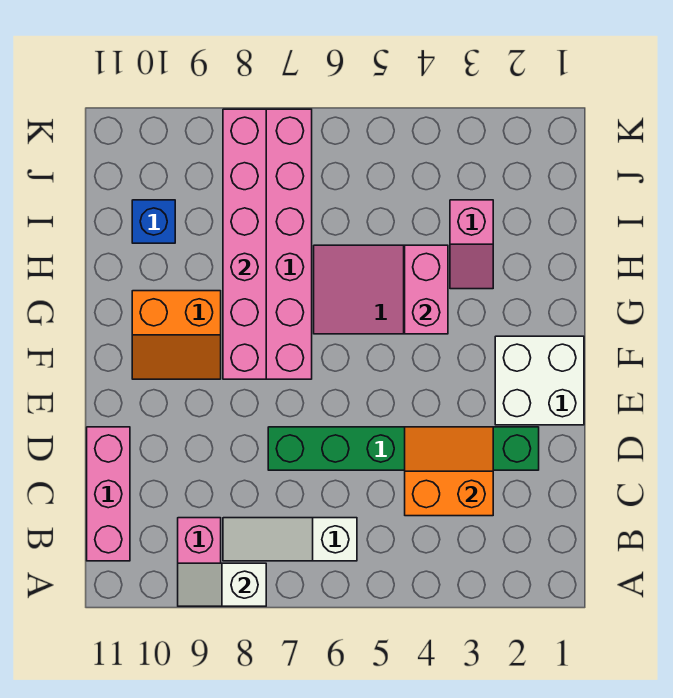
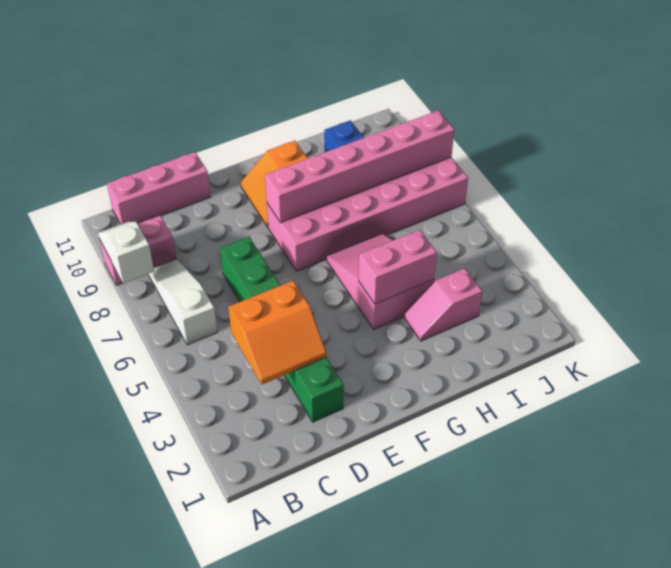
orange slope C3:D4 level 2 top C -> orange slope C3:D4 level 2 top 4
white brick E1:F2 level 1 -> none

